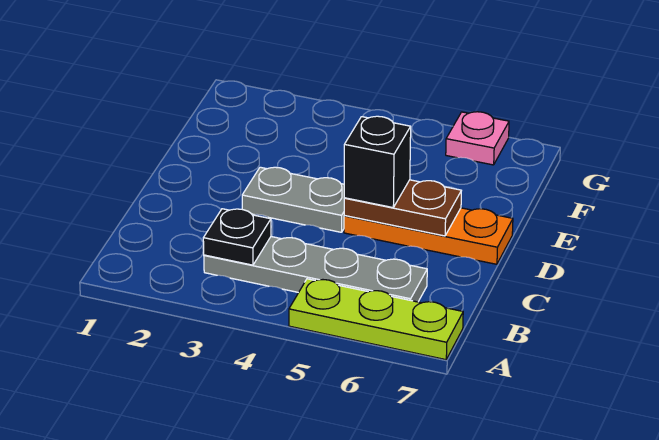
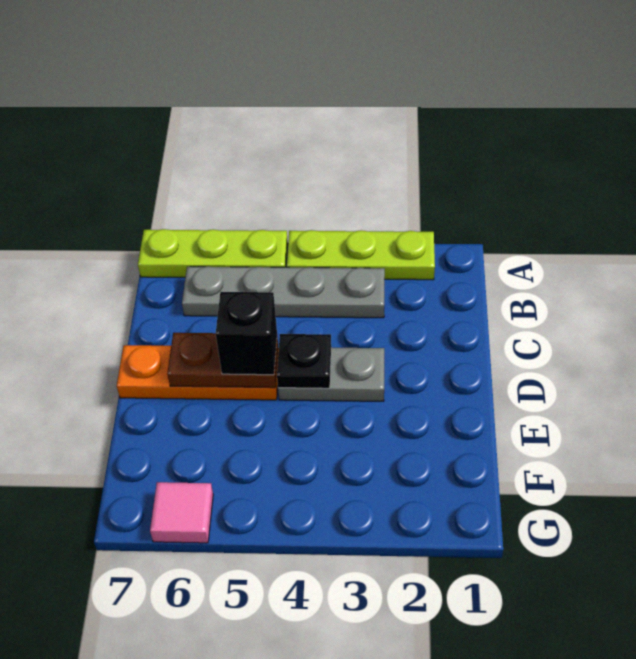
none -> lime plate A2:A4 level 1
black plate B3 level 2 -> black plate D4 level 2
pink plate G6 level 1 -> pink tile G6 level 1

